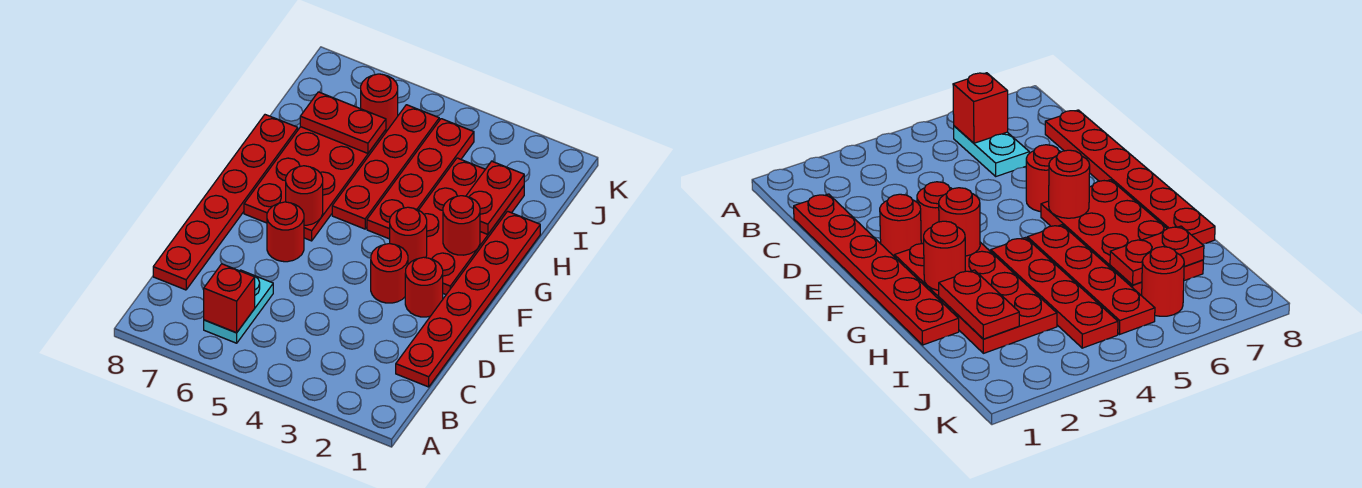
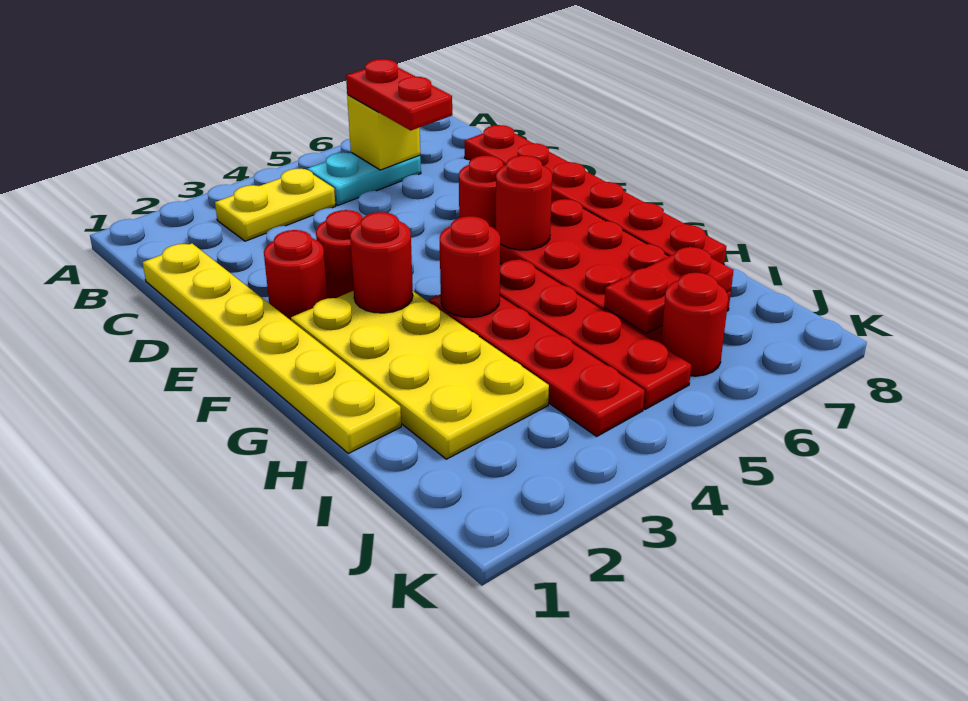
none -> yellow plate B3:B4 level 1
cyan plate B6:C6 level 1 -> cyan plate B5:B6 level 1
red brick B6 level 2 -> yellow brick B6 level 2
red plate C1:H1 level 1 -> yellow plate C1:H1 level 1
red plate F2:I3 level 1 -> yellow plate F2:I3 level 1
red round brick G2 level 2 -> red round brick G4 level 2
red plate H2:I2 level 2 -> red plate B6:C6 level 3

